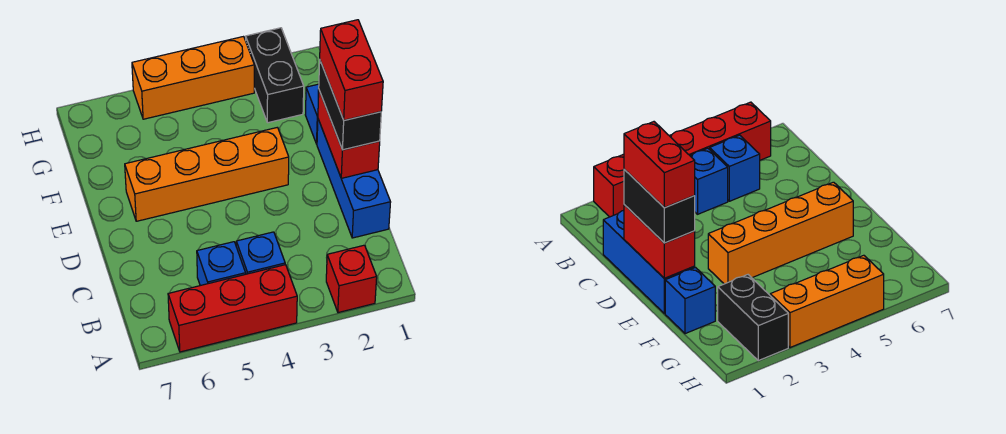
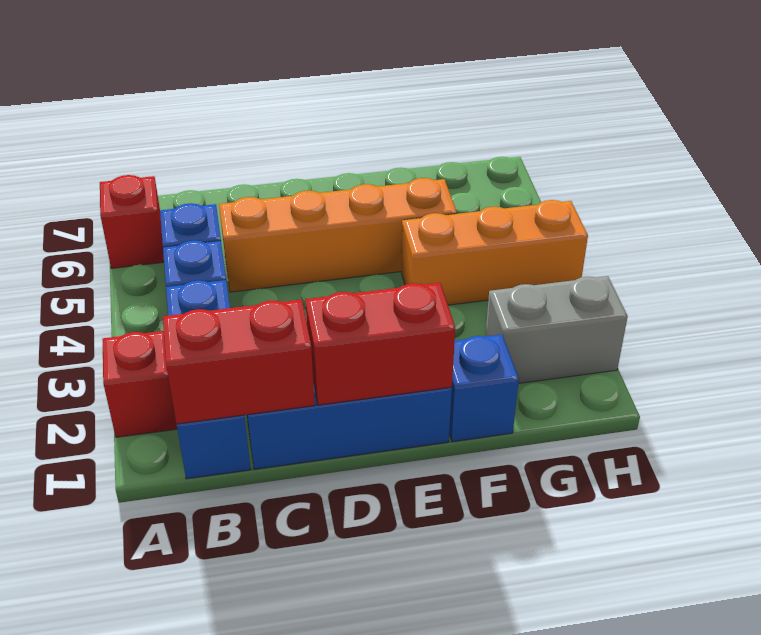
red brick A4:A6 level 1 -> red brick A6 level 1
none -> blue brick B1:B3 level 1
black brick D1:E1 level 3 -> none
red brick D1:E1 level 4 -> red brick B1:C1 level 2
orange brick E3:E6 level 1 -> orange brick C5:F5 level 1
black brick G2:H2 level 1 -> grey brick G2:H2 level 1
orange brick H3:H5 level 1 -> orange brick F4:H4 level 1

